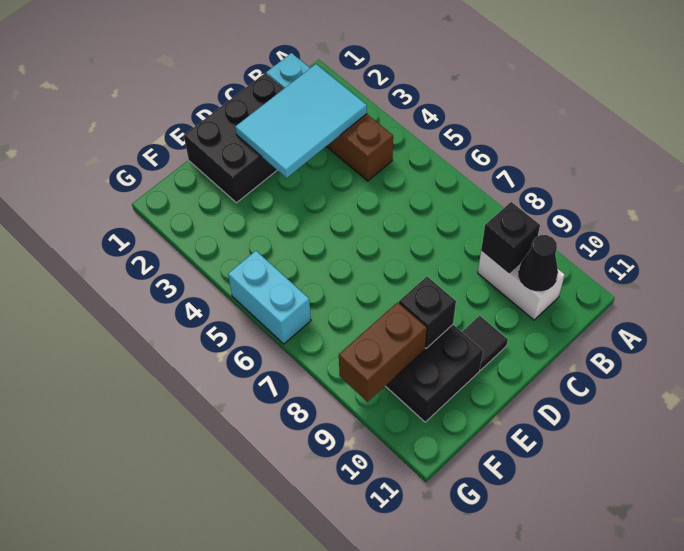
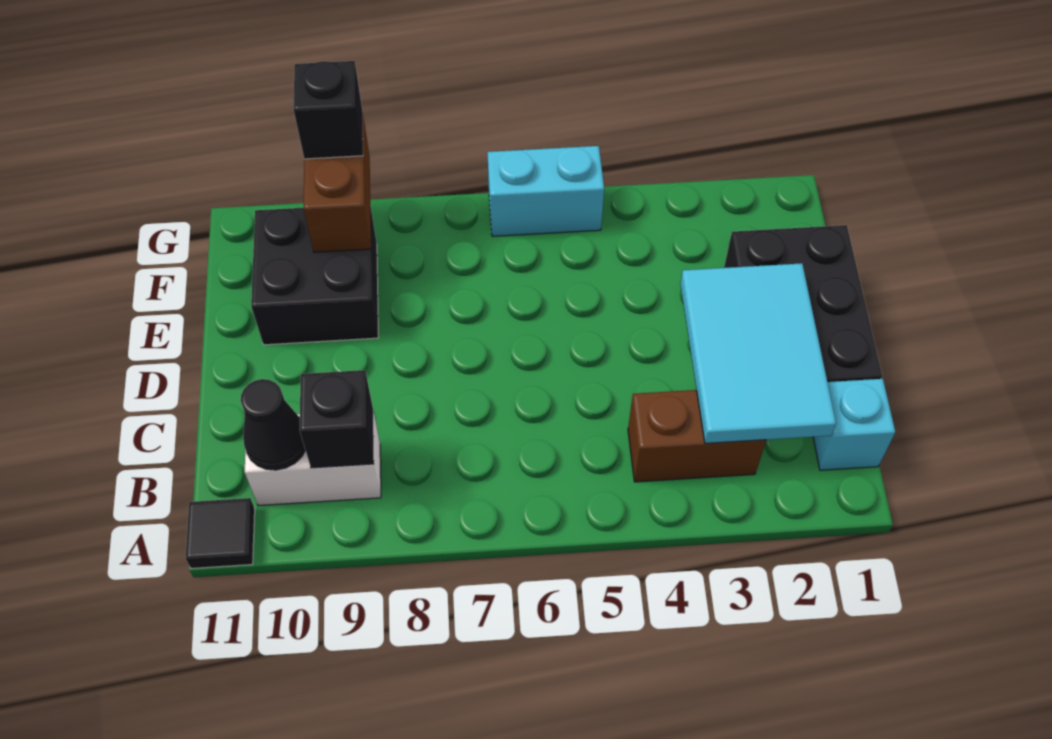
black tile D10 level 1 -> black tile A11 level 1
black brick E9 level 2 -> black brick G9 level 3

